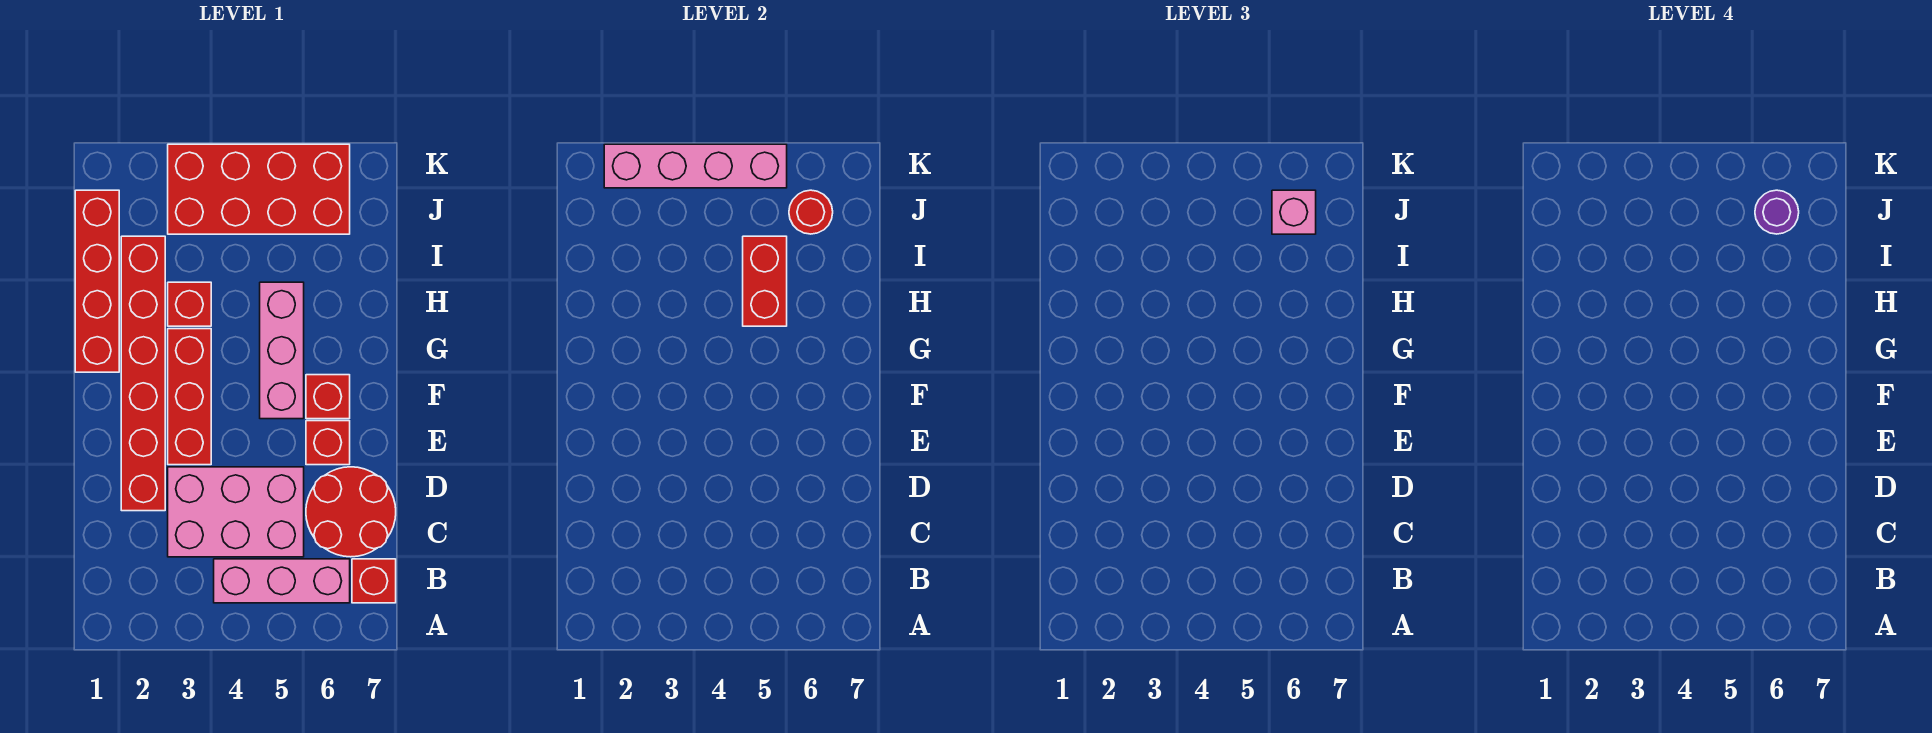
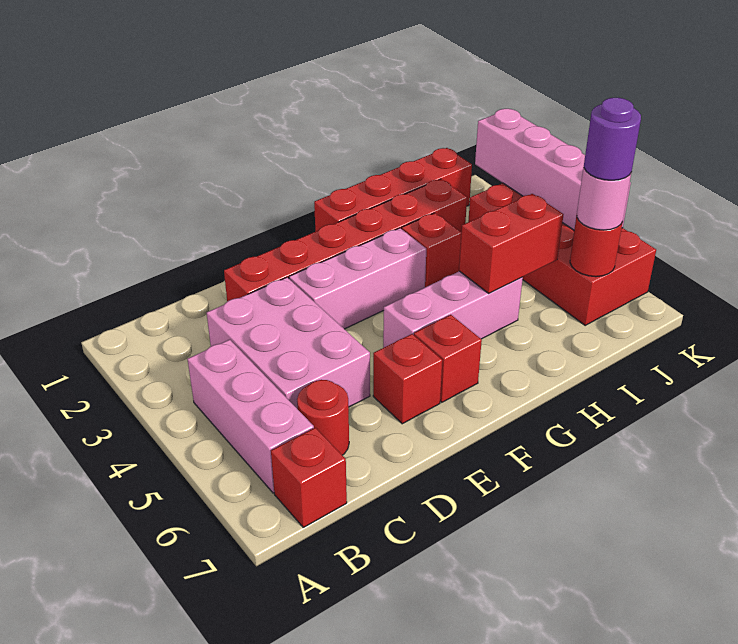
red round brick C6:D7 level 1 -> red round brick C6 level 1
red brick E3:G3 level 1 -> pink brick E3:G3 level 1
pink brick J6 level 3 -> pink round brick J6 level 3

